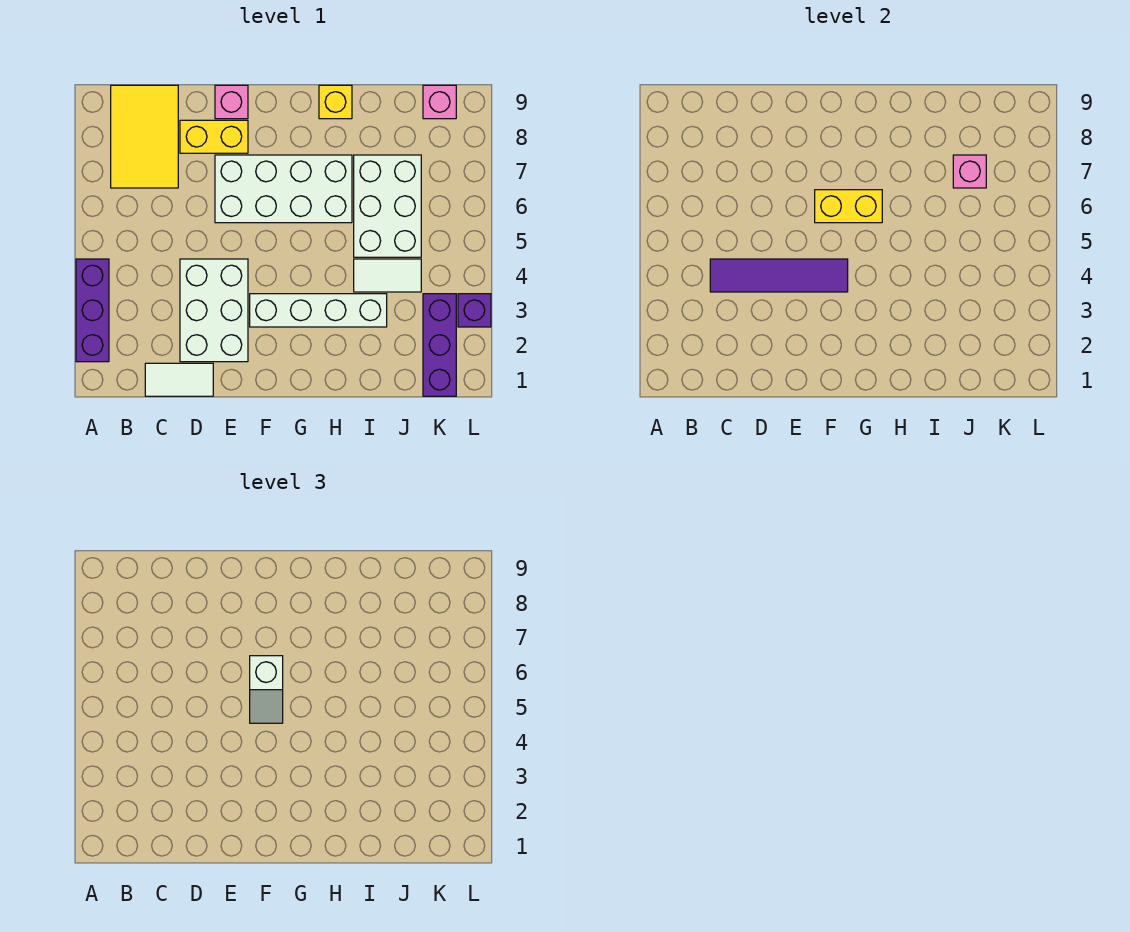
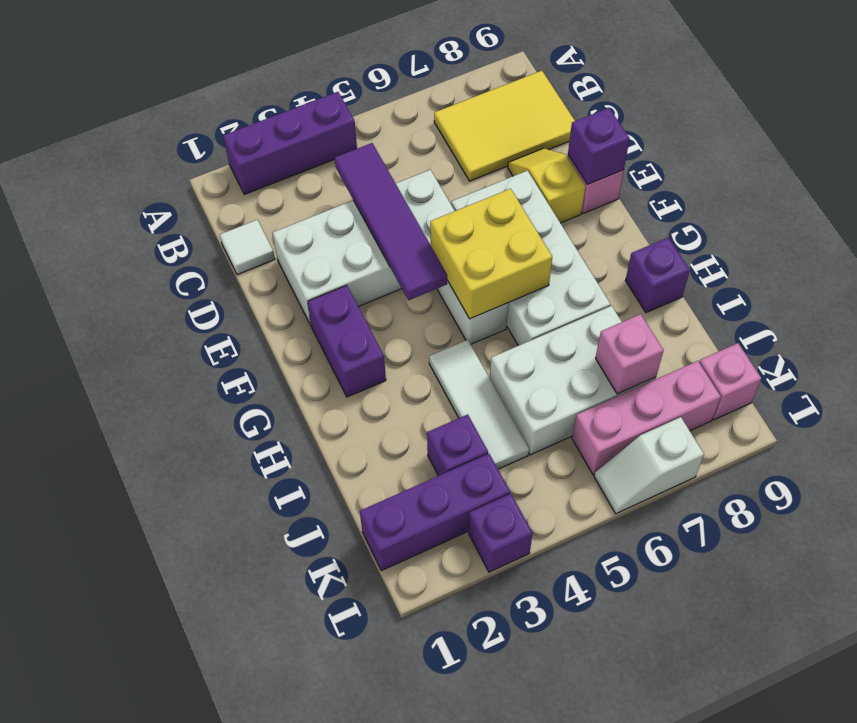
white tile C1:D1 level 1 -> white tile C1 level 1
yellow brick D8:E8 level 1 -> yellow slope D8:E8 level 1 top E
none -> purple brick E9 level 2
none -> purple brick F2:G2 level 1
white brick F3:I3 level 1 -> white brick D5:G5 level 1
white slope F5:F6 level 3 top 6 -> white slope L6:L7 level 1 top 7
yellow brick F6:G6 level 2 -> yellow brick F5:G6 level 2
yellow brick H9 level 1 -> purple brick H9 level 1
white tile I4:J4 level 1 -> white tile H4:J4 level 1
none -> purple brick J3 level 1
none -> pink brick K6:K8 level 1

